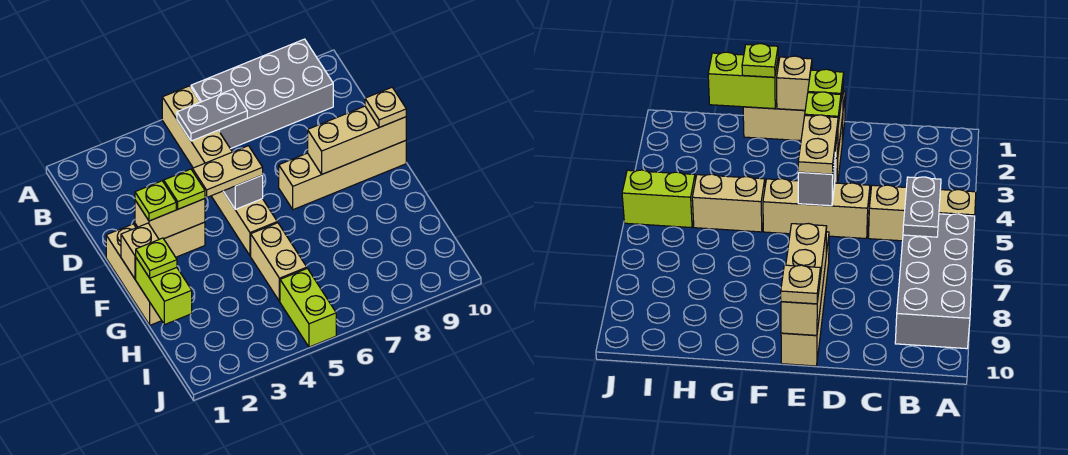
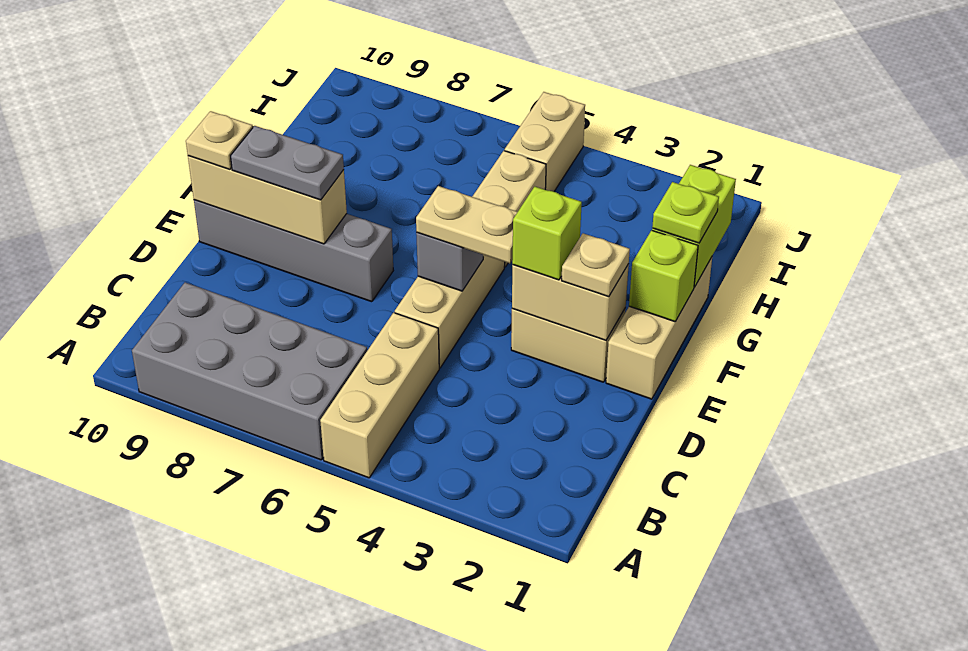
grey plate B5:B6 level 2 -> grey plate E8:E9 level 3
lime plate E2 level 3 -> tan plate E2 level 3
lime plate E3 level 3 -> lime brick E3 level 3
tan brick E7:E10 level 1 -> grey brick E7:E10 level 1
tan brick F1 level 2 -> lime brick F1 level 2
lime brick I5:J5 level 1 -> tan brick I5:J5 level 1

